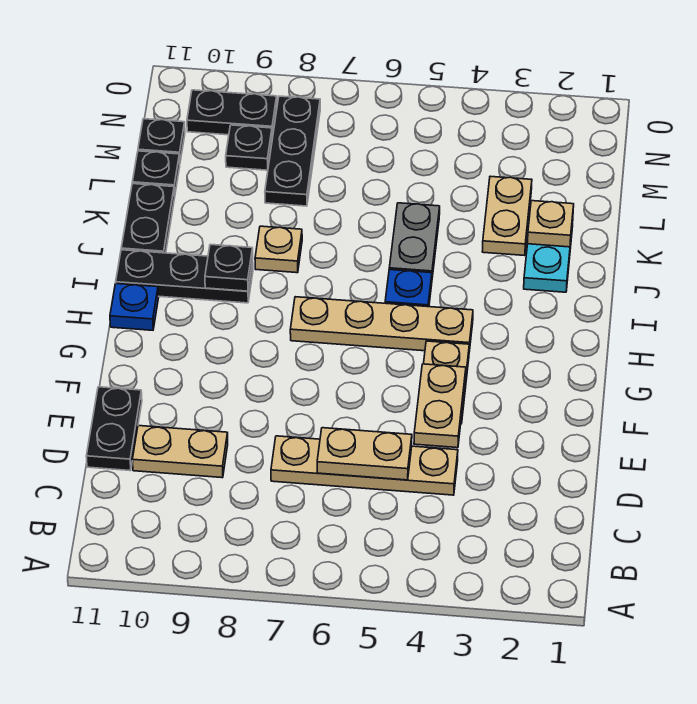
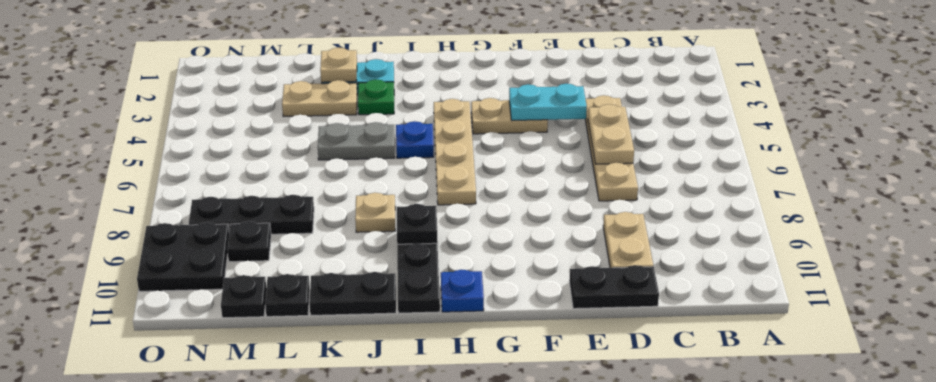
tan plate E4:F4 level 2 -> cyan plate E4:F4 level 2
none -> green plate J3 level 1
black plate N9:N10 level 1 -> black plate N9:O10 level 1

